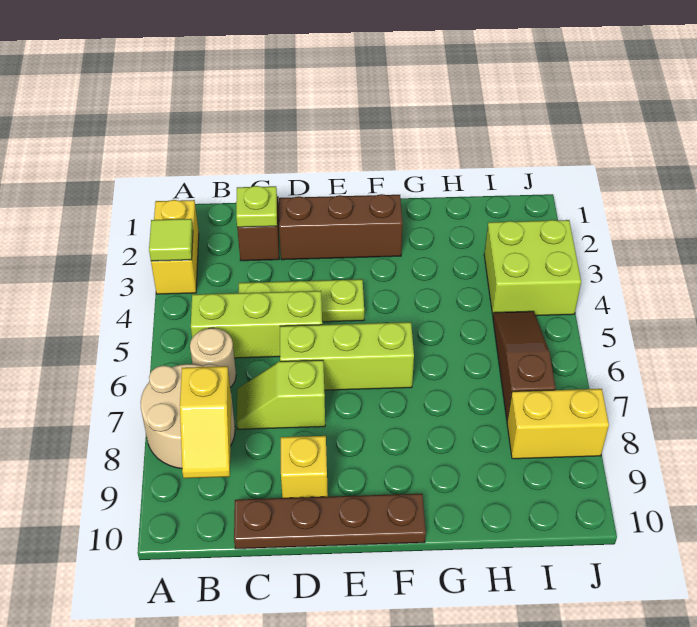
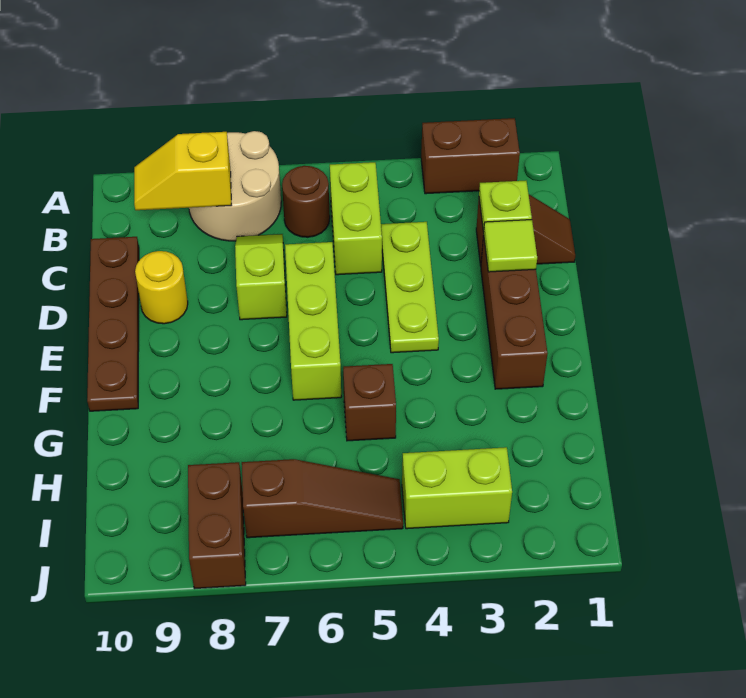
yellow brick A2:A3 level 1 -> brown brick A2:A3 level 1
lime tile A3 level 2 -> lime tile D2 level 2
lime brick B5:D5 level 1 -> lime brick B5:C5 level 1
tan round brick B6 level 1 -> brown round brick B6 level 1
yellow brick D9 level 1 -> yellow round brick D9 level 1
none -> brown brick G5 level 1
lime brick I3:J4 level 1 -> lime brick I3:I4 level 1
yellow brick I8:J8 level 1 -> brown brick I8:J8 level 1

